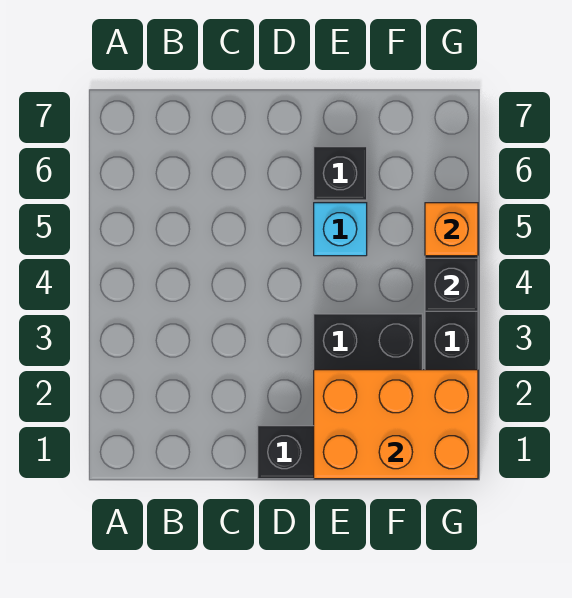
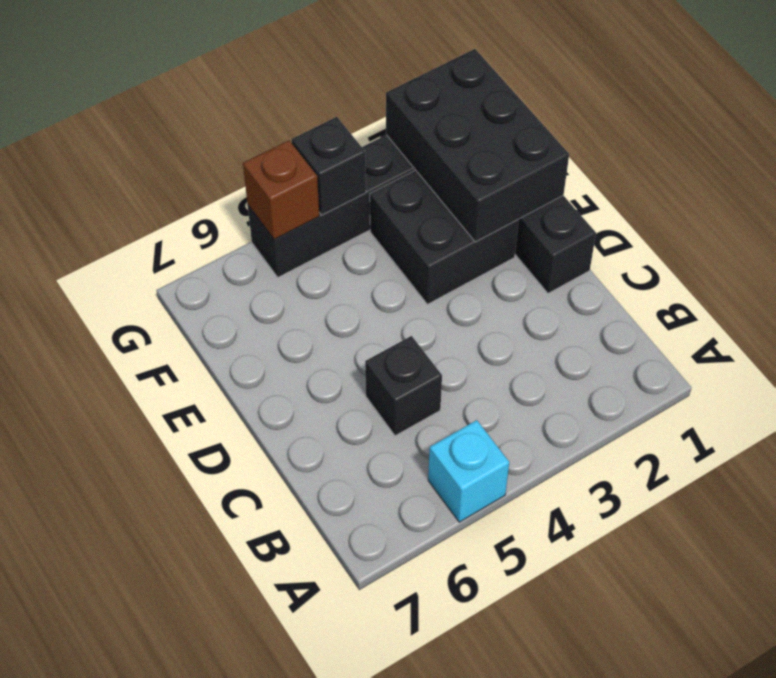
orange brick E1:G2 level 2 -> black brick E1:G2 level 2
cyan brick E5 level 1 -> cyan brick A5 level 1
black brick E6 level 1 -> black brick C5 level 1
orange brick G5 level 2 -> brown brick G5 level 2

